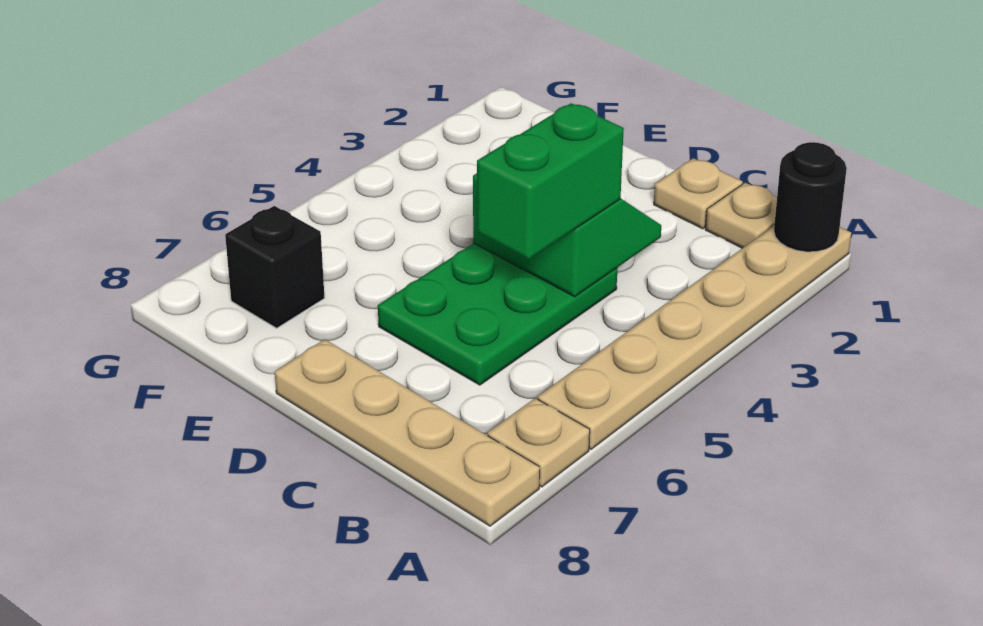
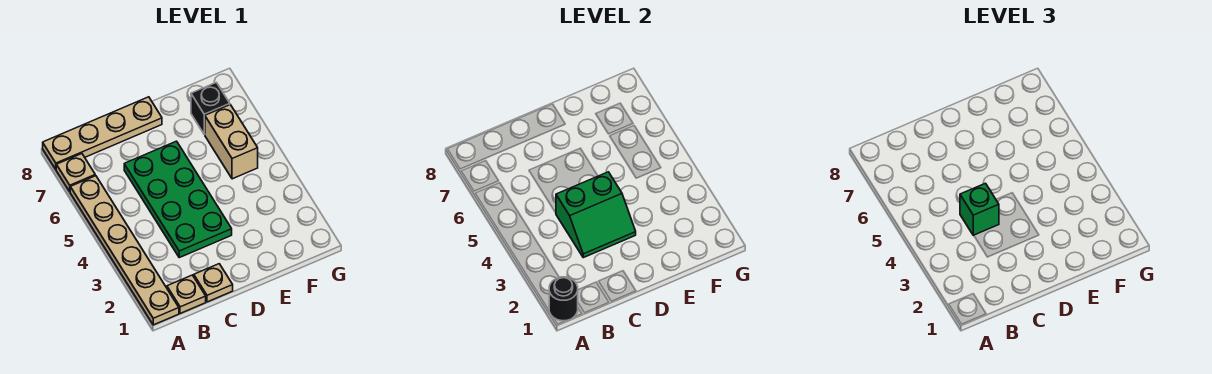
green plate C4:D6 level 1 -> green plate C3:D6 level 1
green brick C4:C5 level 3 -> green brick C4 level 3
none -> tan brick F5:F6 level 1

